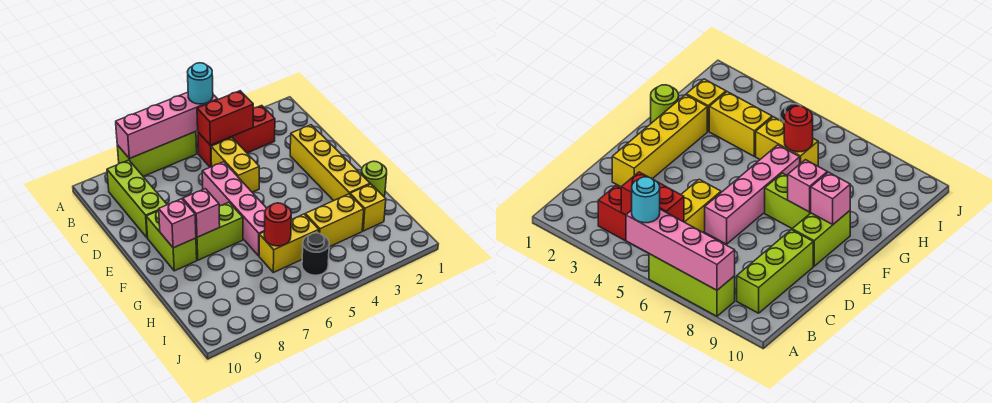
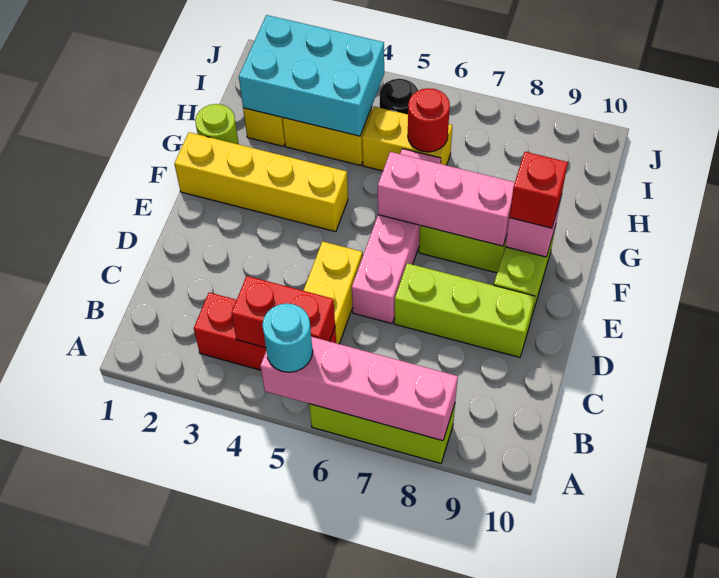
lime brick B9:D9 level 1 -> lime brick D7:D9 level 1
yellow brick D2:G2 level 1 -> yellow brick F1:F4 level 1
pink brick F8 level 2 -> pink brick F6:F8 level 2
none -> red brick F9 level 3
none -> cyan brick H2:I4 level 2

